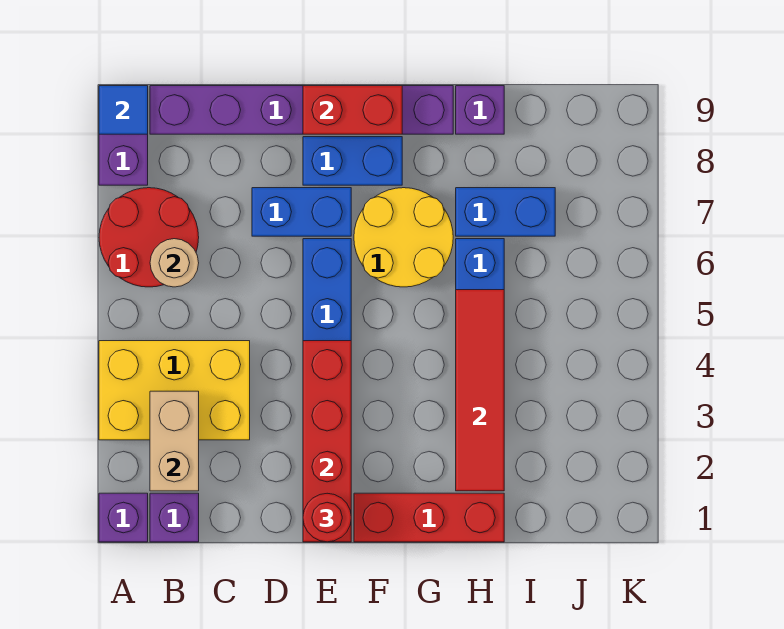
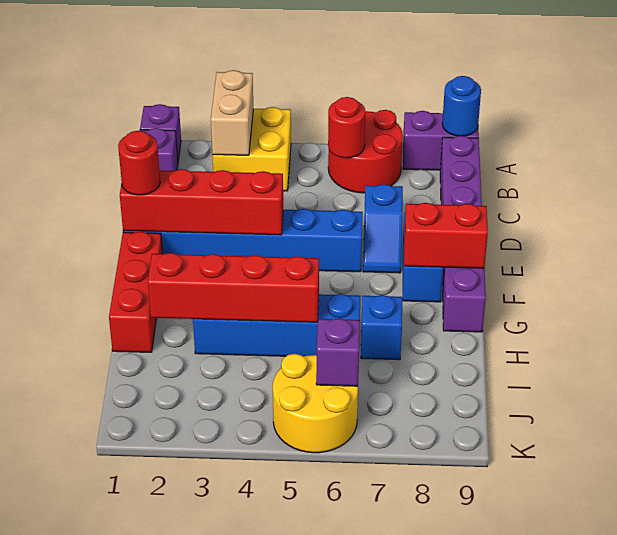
yellow brick A3:C4 level 1 -> yellow brick A3:B4 level 1
blue tile A9 level 2 -> blue round brick A9 level 2
tan brick B2:B3 level 2 -> tan brick A3:B3 level 2
tan round brick B6 level 2 -> red round brick B6 level 2
blue brick D7:E7 level 1 -> blue slope D7:E7 level 1 top D
red brick E9:F9 level 2 -> red brick F8:F9 level 2
yellow round brick F6:G7 level 1 -> yellow round brick J5:K6 level 1
red tile H2:H5 level 2 -> red brick H2:H5 level 2
blue brick H7:I7 level 1 -> blue brick H7 level 1
purple brick H9 level 1 -> purple brick J6 level 2

